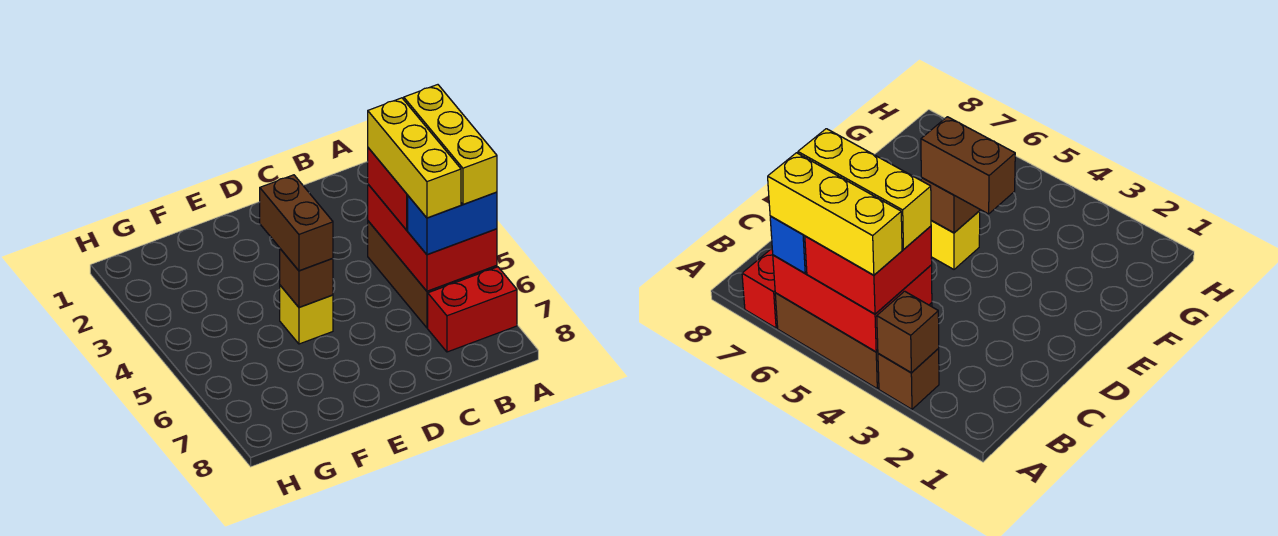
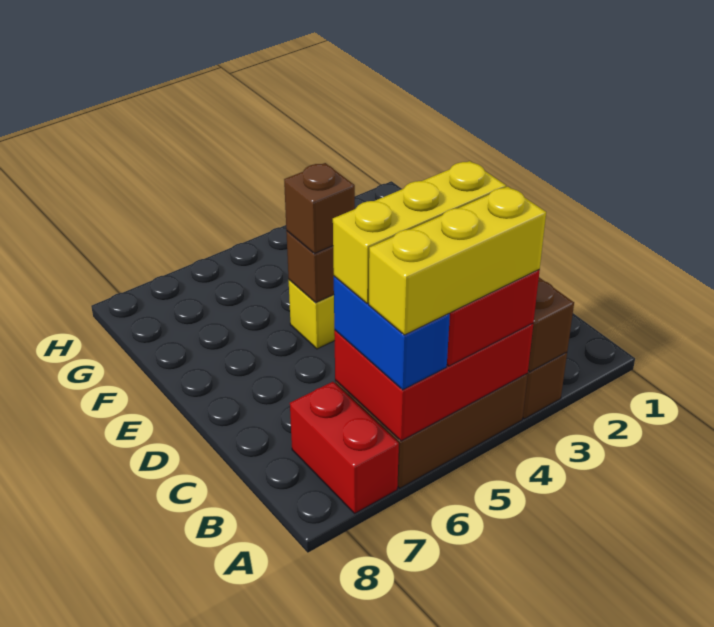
brown brick E4:E5 level 3 -> brown brick E5 level 3

